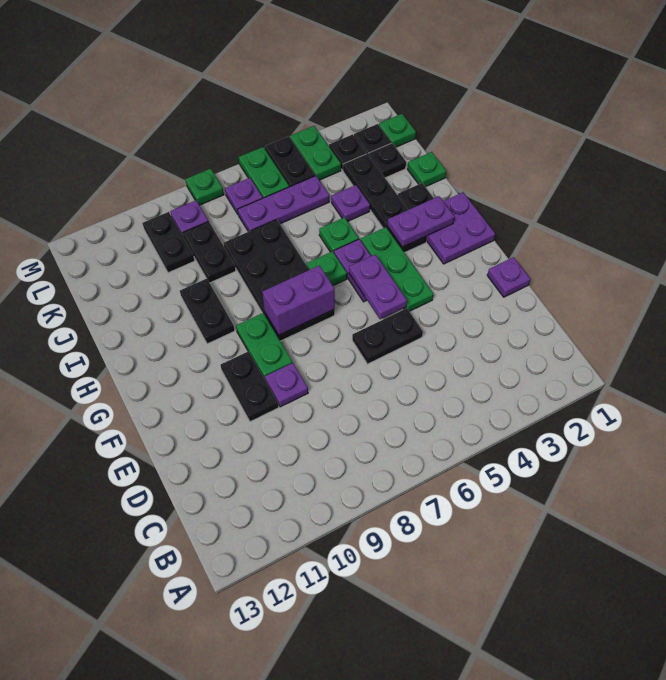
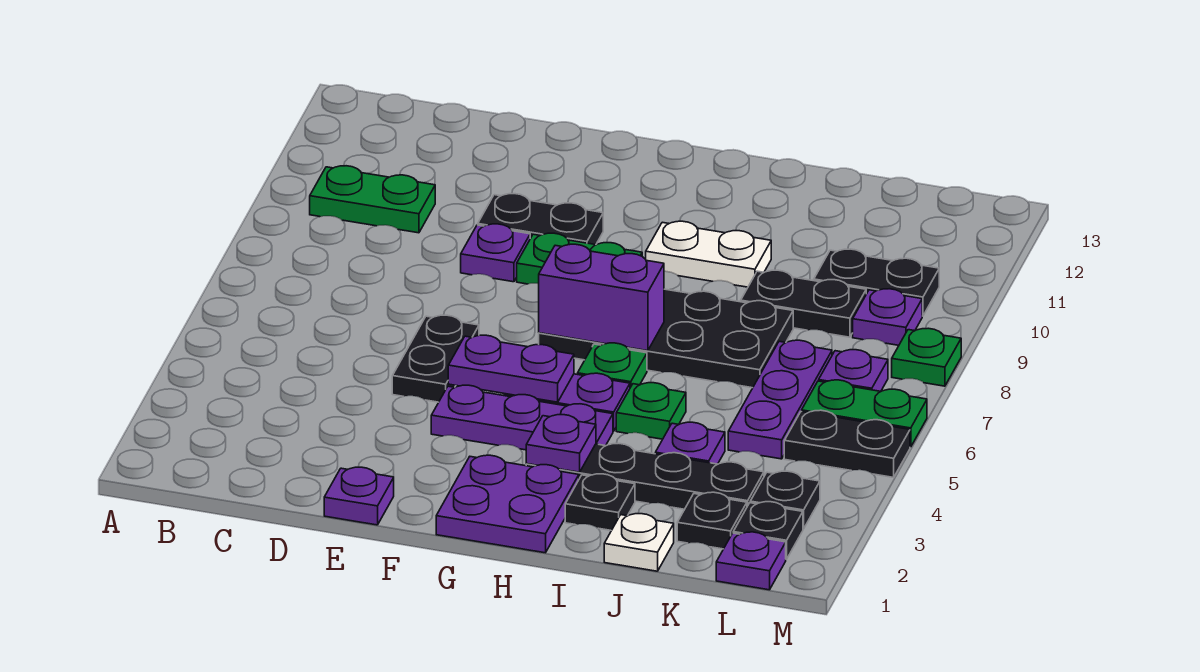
green plate F4:H4 level 1 -> purple plate F4:H4 level 1
purple brick G7:G8 level 2 -> purple brick G7:H7 level 2
purple plate H2:H3 level 2 -> purple plate H3 level 2
black plate H10:I10 level 1 -> white plate H10:I10 level 1
green plate J1 level 1 -> white plate J1 level 1
green plate L1 level 1 -> purple plate L1 level 1
green plate L4:M4 level 1 -> green plate B10:C10 level 1

